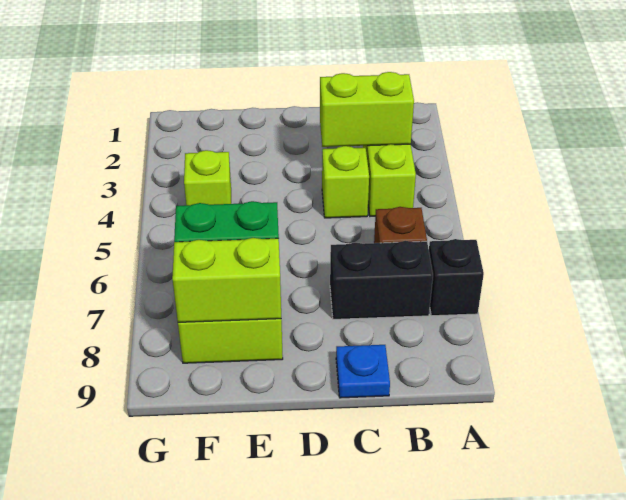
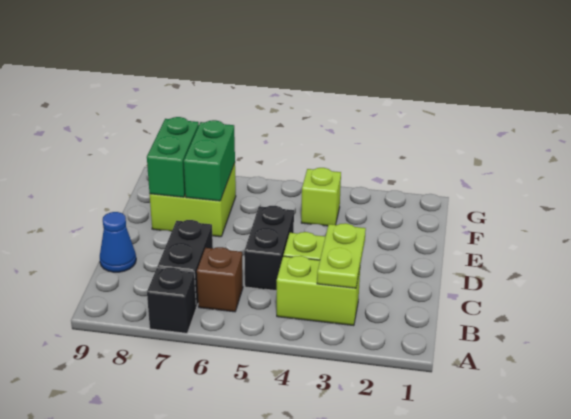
lime brick B3:C3 level 2 -> lime plate B3:C3 level 2
none -> black brick C5:D5 level 1
blue plate C9 level 1 -> blue cone C9 level 1
lime brick E8:F8 level 2 -> green brick E8:F8 level 2

